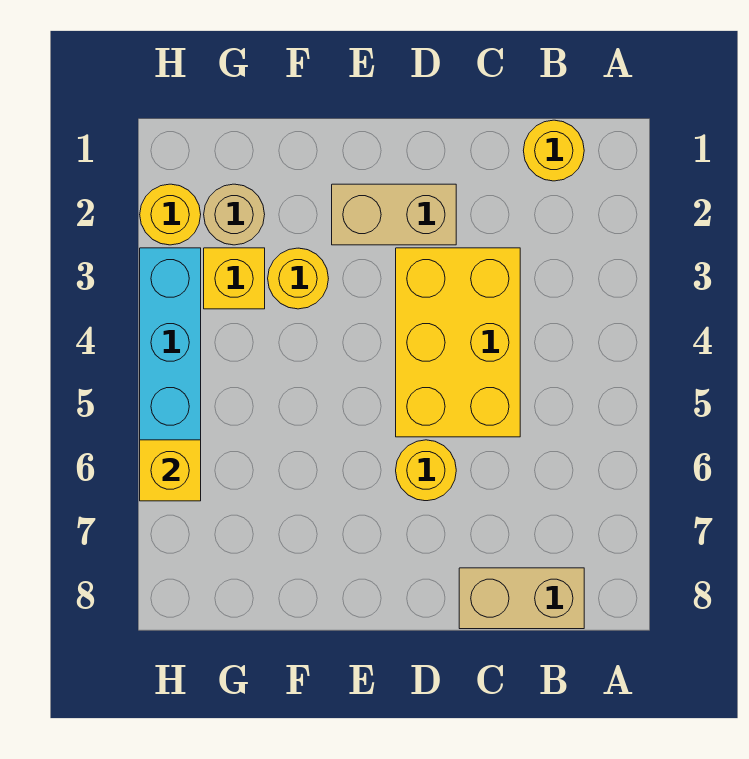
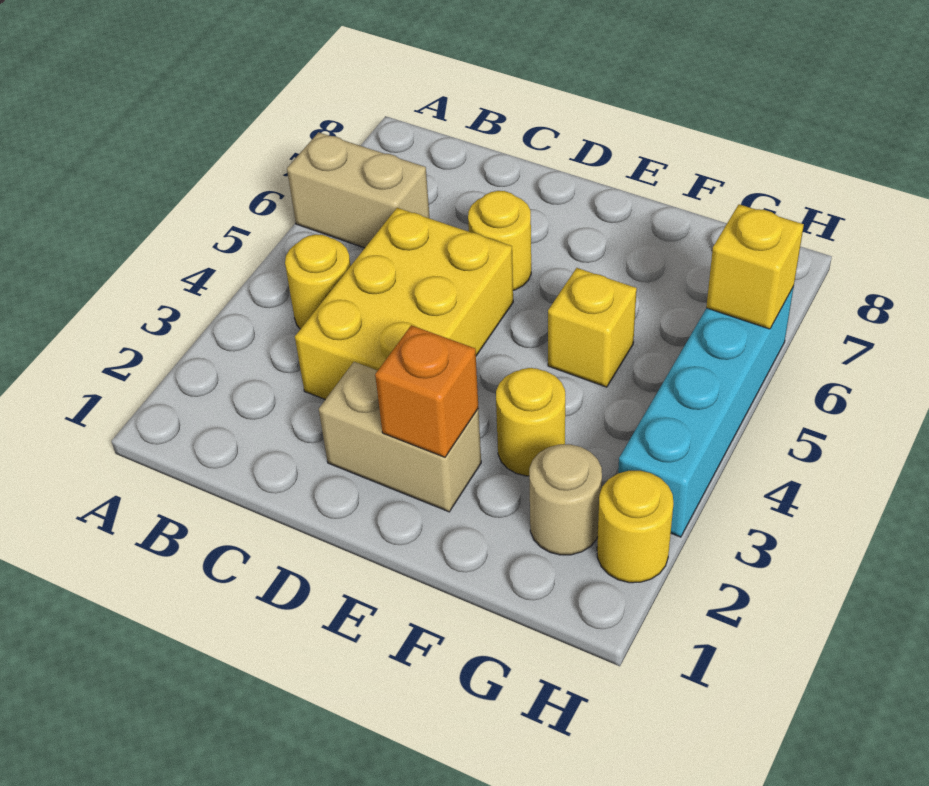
yellow round brick B1 level 1 -> yellow round brick B4 level 1
tan brick B8:C8 level 1 -> tan brick A6:B6 level 1
none -> orange brick E2 level 2
yellow brick G3 level 1 -> yellow brick F5 level 1

